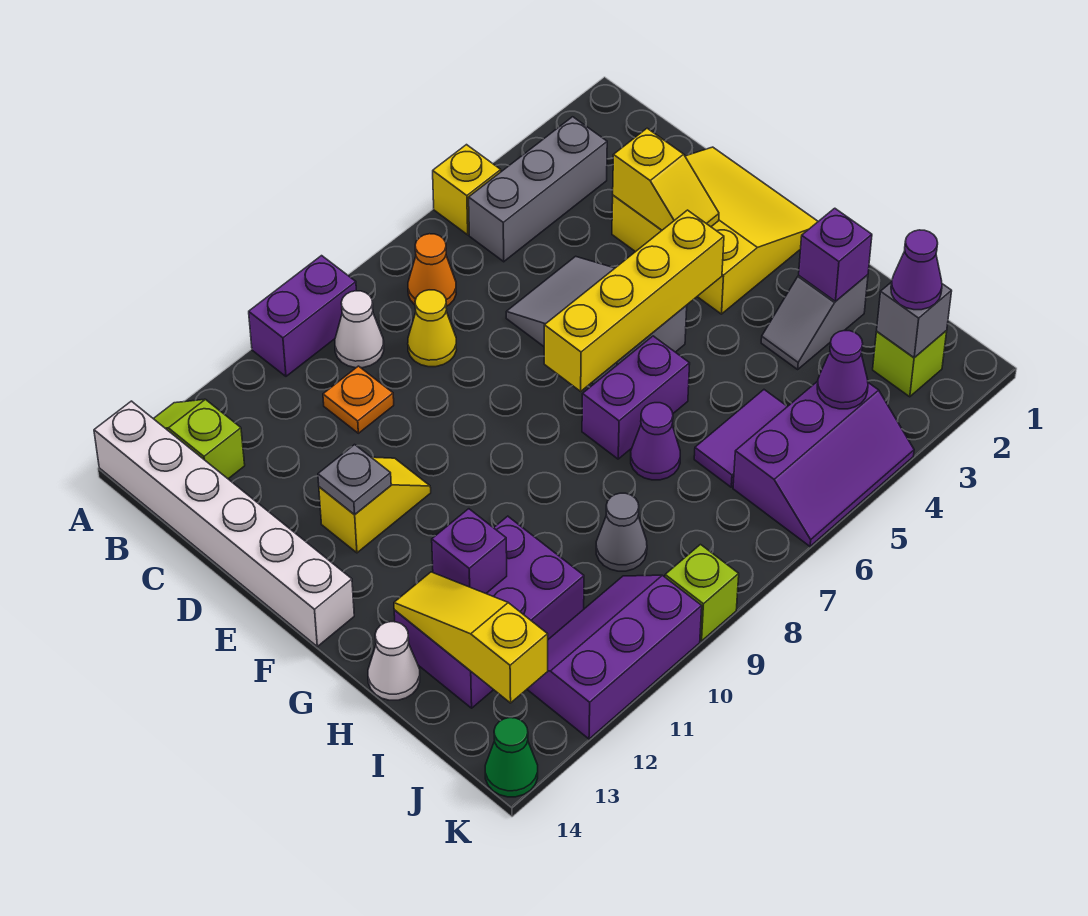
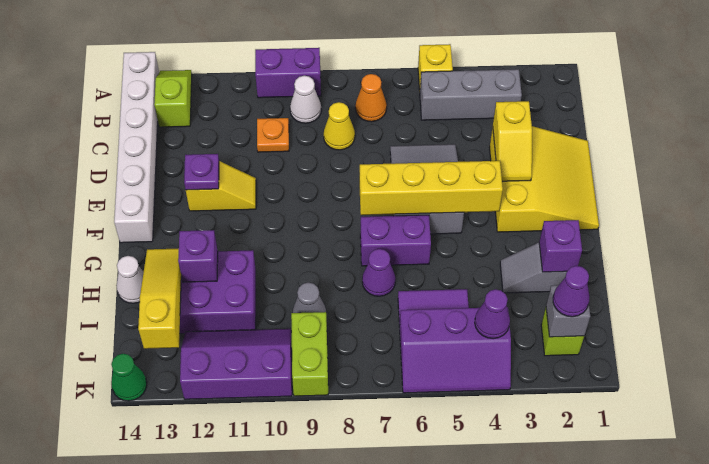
grey plate E12 level 2 -> purple plate E12 level 2
lime brick K9 level 1 -> lime brick J9:K9 level 1

